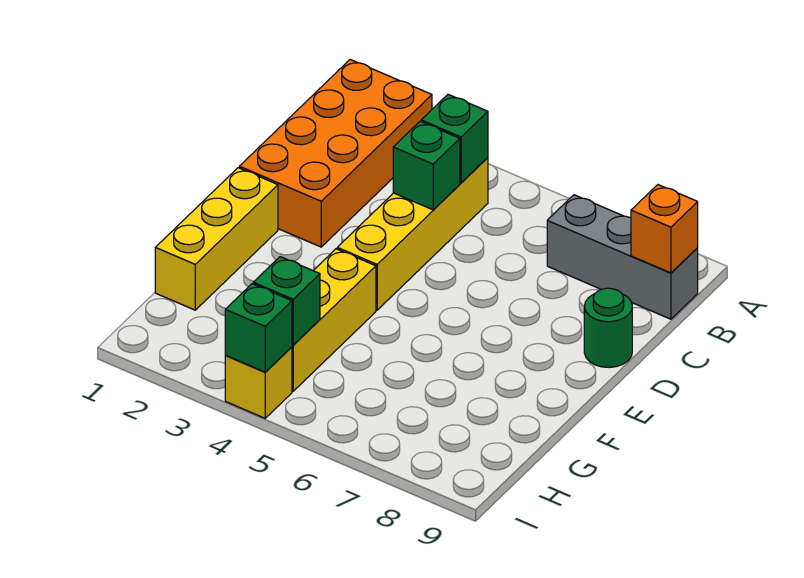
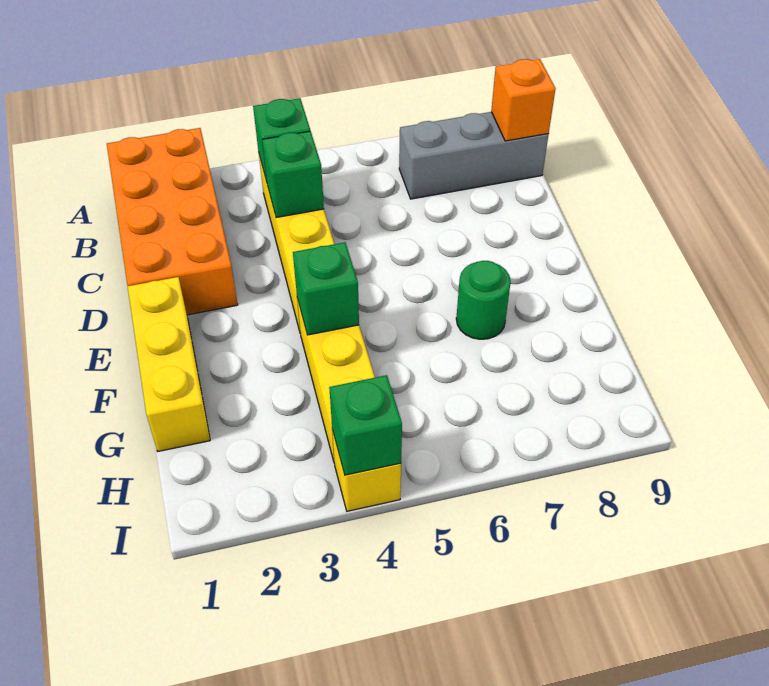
green round brick D9 level 1 -> green round brick F7 level 1
green brick H4 level 2 -> green brick F4 level 2

